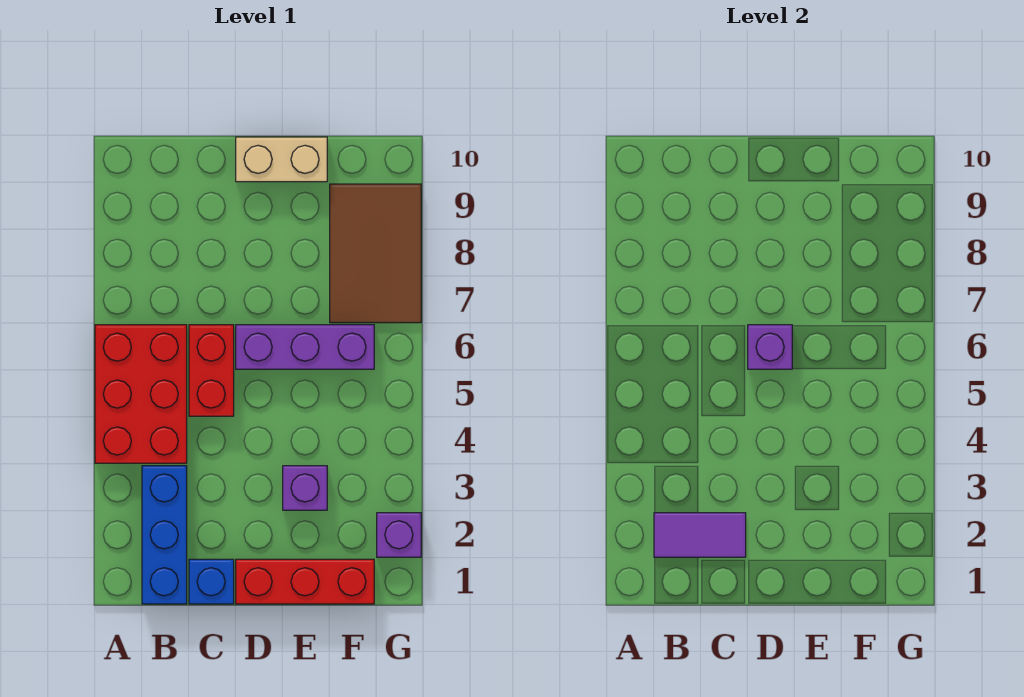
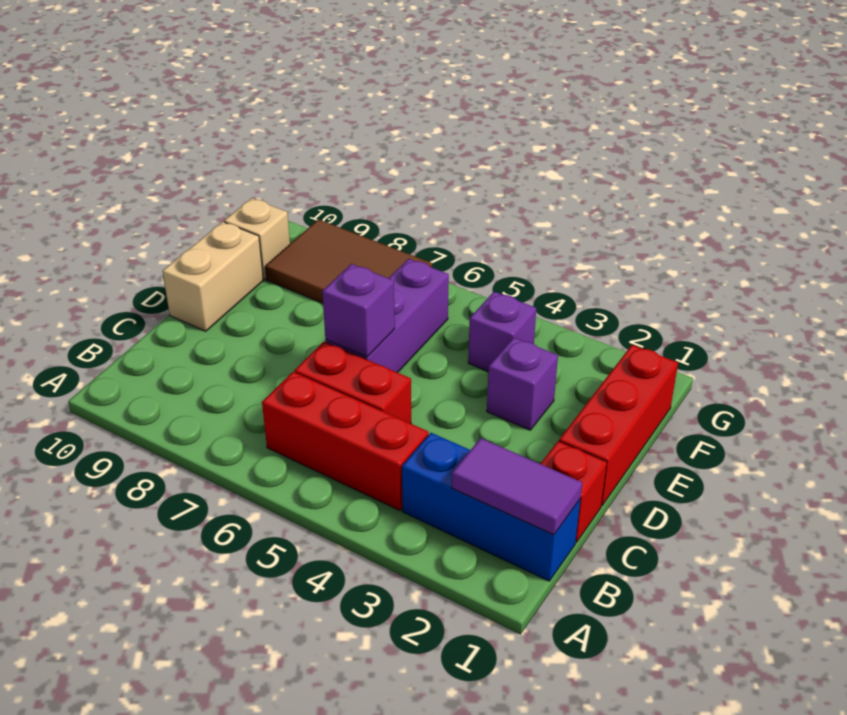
red brick A4:B6 level 1 -> red brick B4:B6 level 1
purple tile B2:C2 level 2 -> purple tile B1:B2 level 2
blue brick C1 level 1 -> red brick C1 level 1
none -> tan brick F10 level 1
purple brick G2 level 1 -> purple brick F4 level 1

